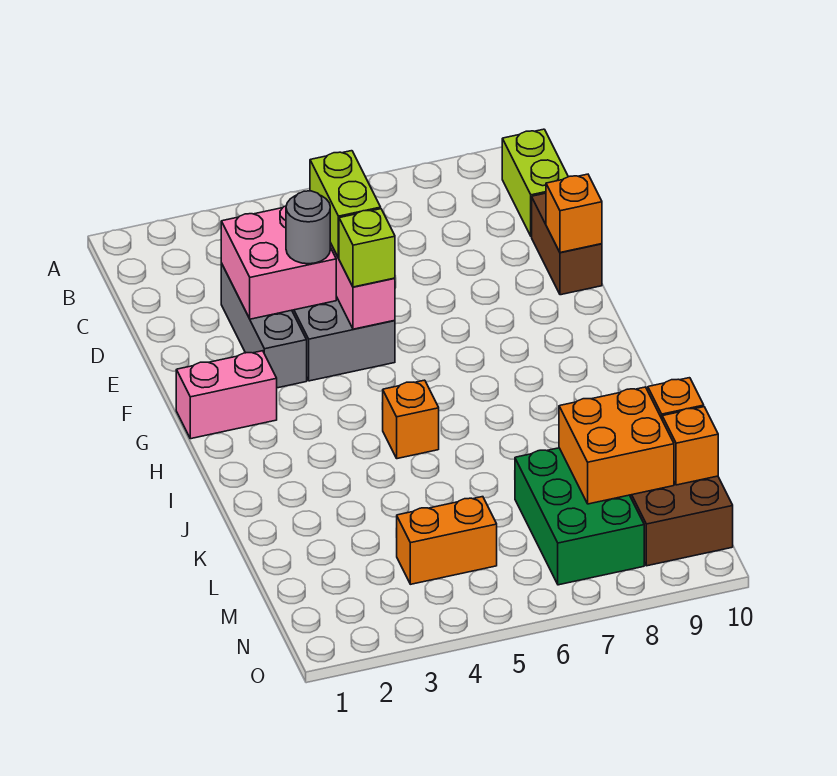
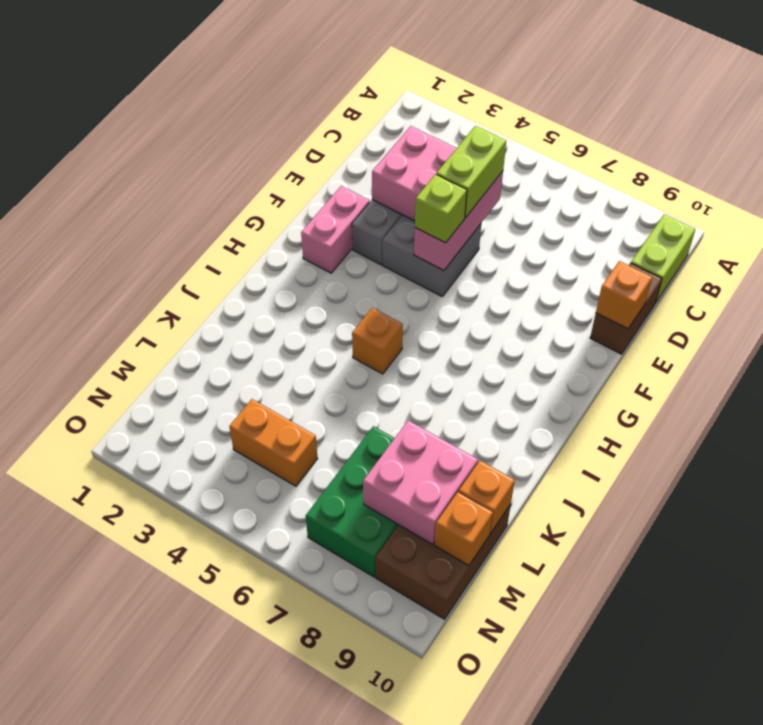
grey round brick E4 level 3 -> none
pink brick G1:G2 level 1 -> pink brick F2:G2 level 1
orange brick L8:M9 level 2 -> pink brick L8:M9 level 2

